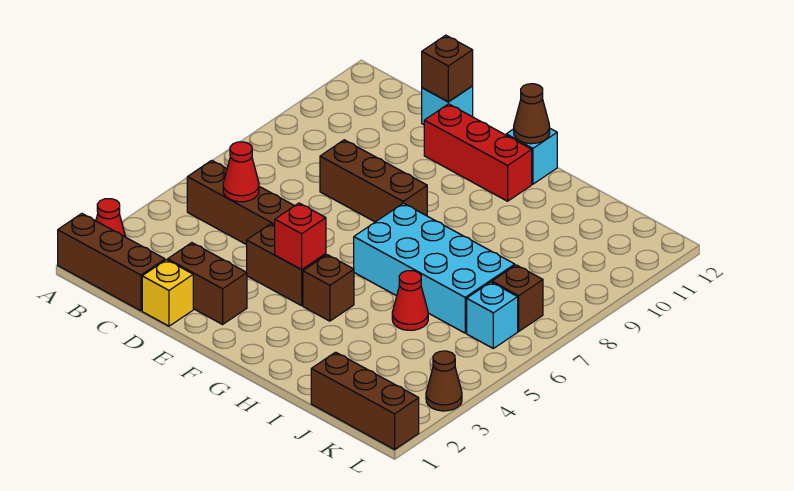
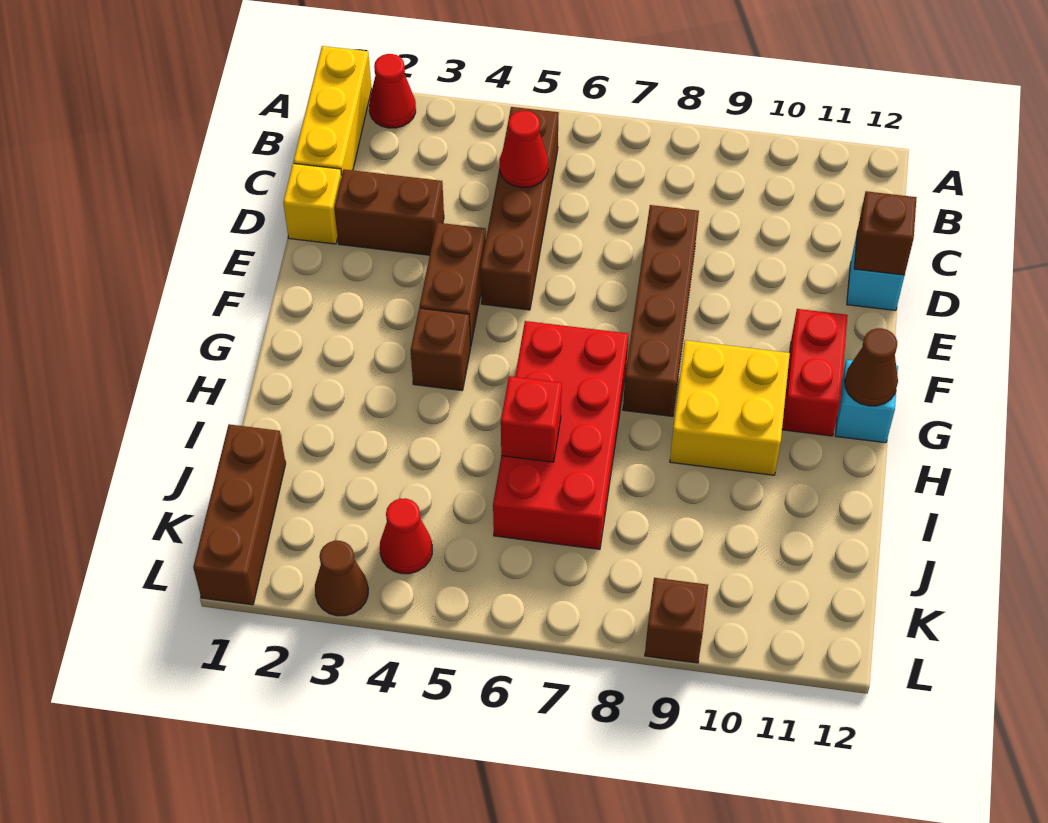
brown brick A1:C1 level 1 -> yellow brick A1:C1 level 1
brown brick D2:E2 level 1 -> brown brick D2:D3 level 1
brown brick D8:F8 level 1 -> brown brick D8:G8 level 1
red brick E11:G11 level 1 -> red brick F11:G11 level 1
red brick F4 level 2 -> red brick I6 level 2
cyan brick G6:J7 level 1 -> red brick G6:J7 level 1
none -> yellow brick G9:H10 level 1
red cone I5 level 1 -> red cone K4 level 1
cyan brick K6 level 1 -> none
brown brick K7 level 1 -> brown brick L9 level 1

